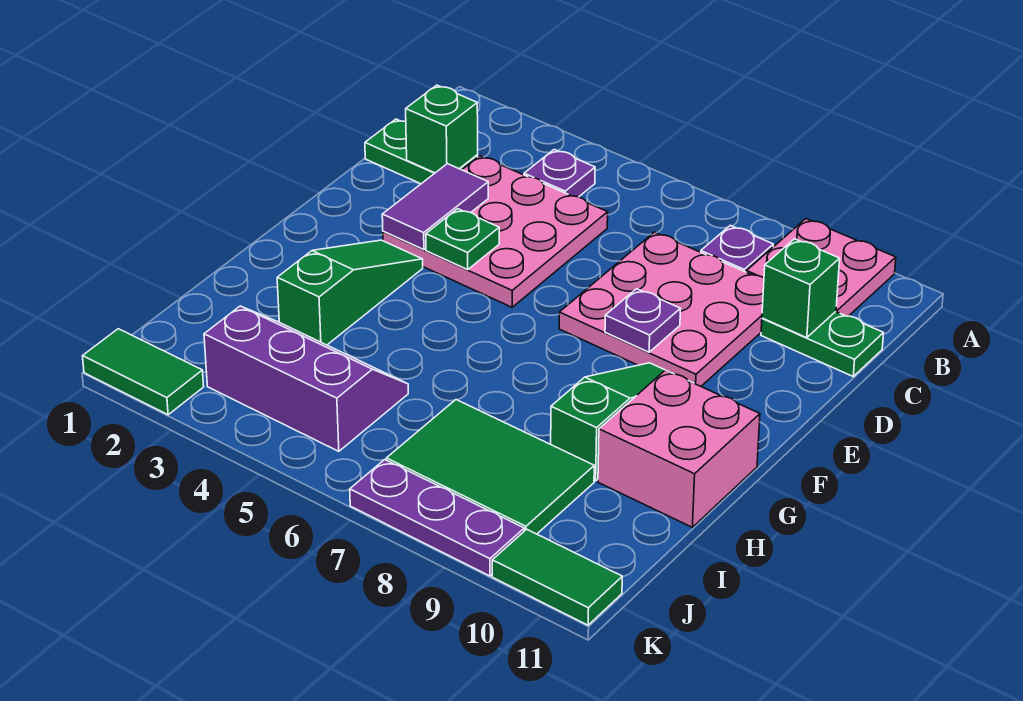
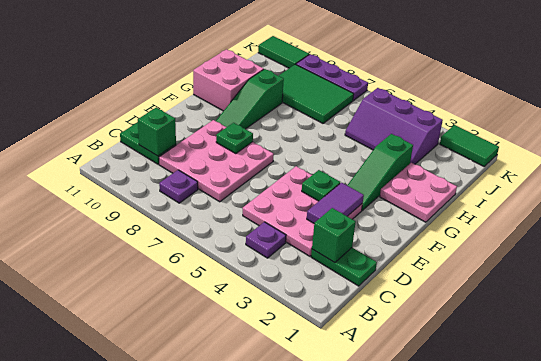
pink plate A9:B10 level 1 -> pink plate G1:H2 level 1
purple plate E8 level 2 -> green plate E8 level 2

